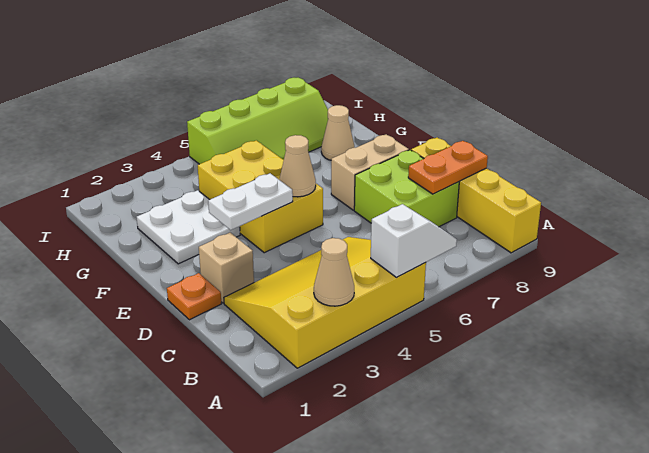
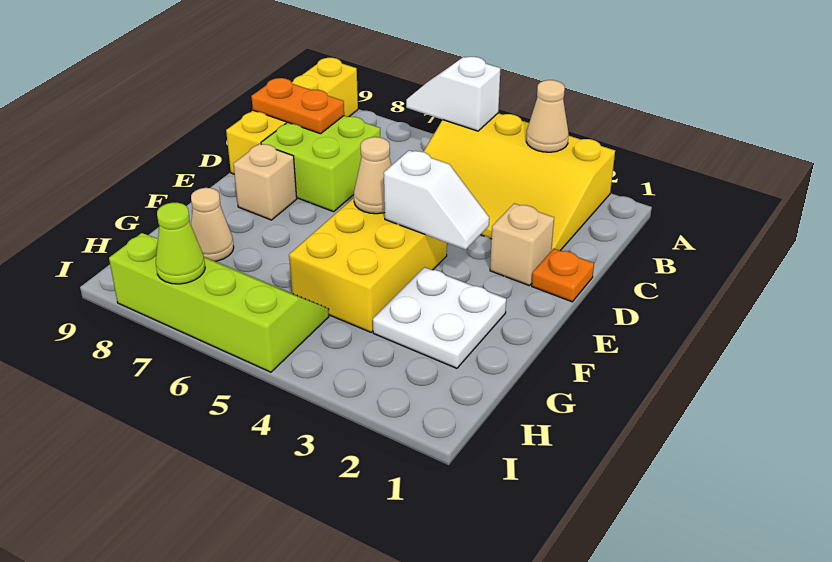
white plate E3:E4 level 2 -> white slope E3:E4 level 2 top 4
tan brick E7:E8 level 1 -> tan brick E8 level 1
none -> lime cone I7 level 2

